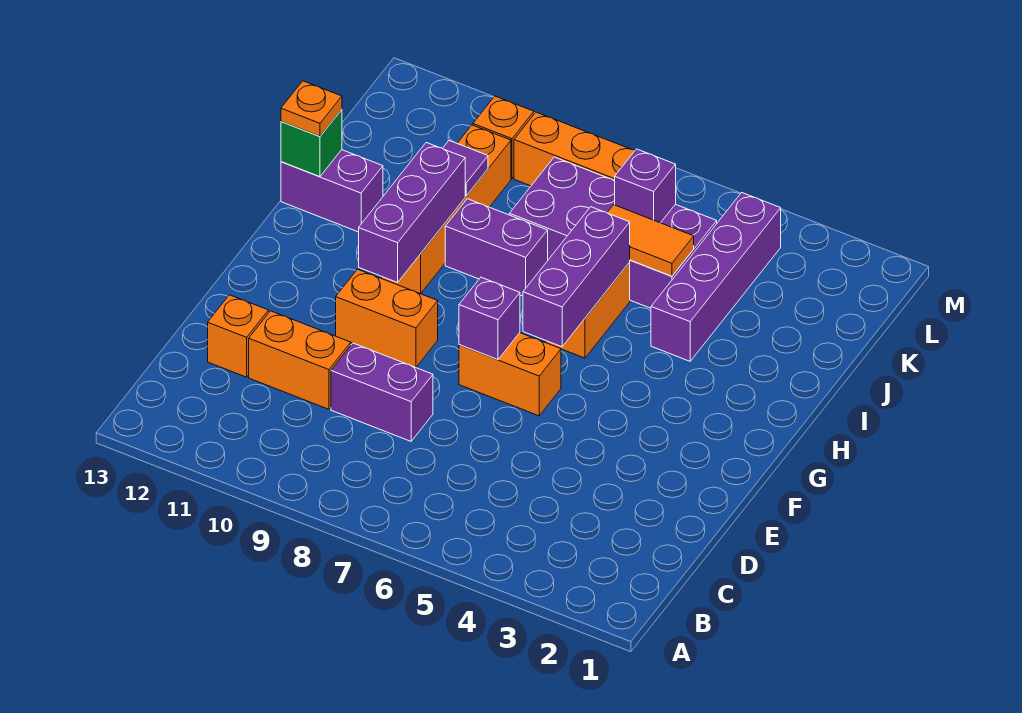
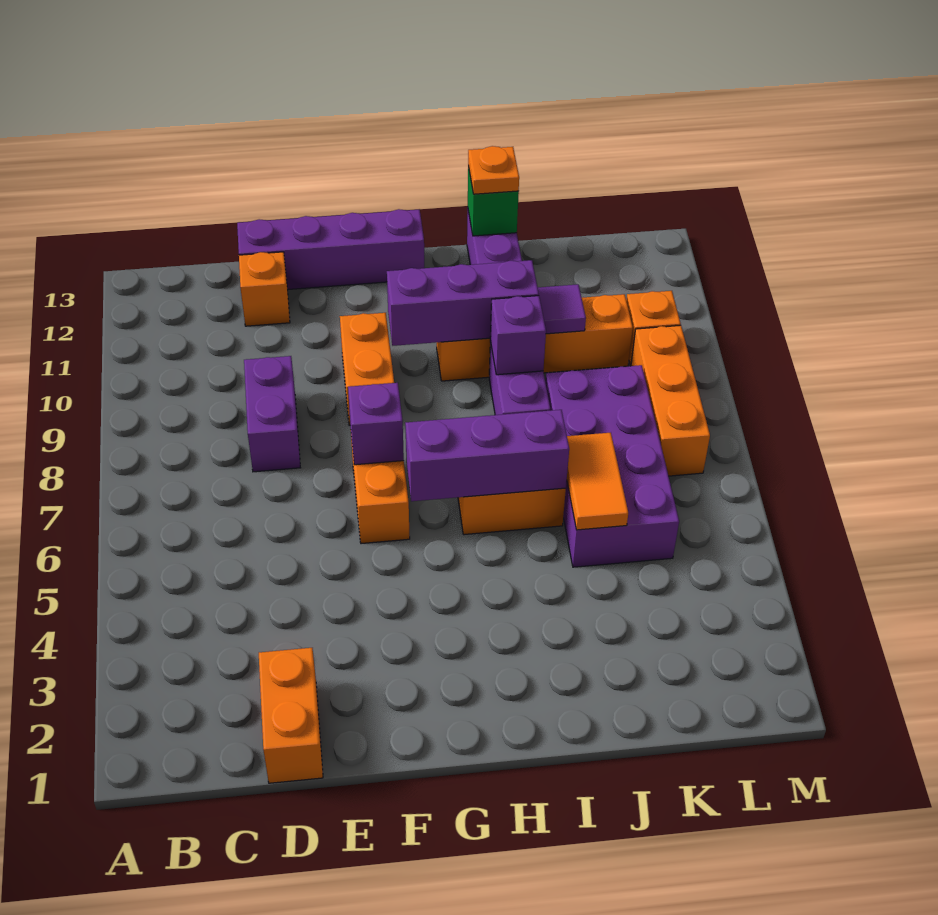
orange brick D10:D11 level 1 -> orange brick D1:D2 level 1
purple brick I4:L4 level 1 -> purple brick D13:G13 level 1
purple brick K6 level 2 -> purple brick I9 level 2

